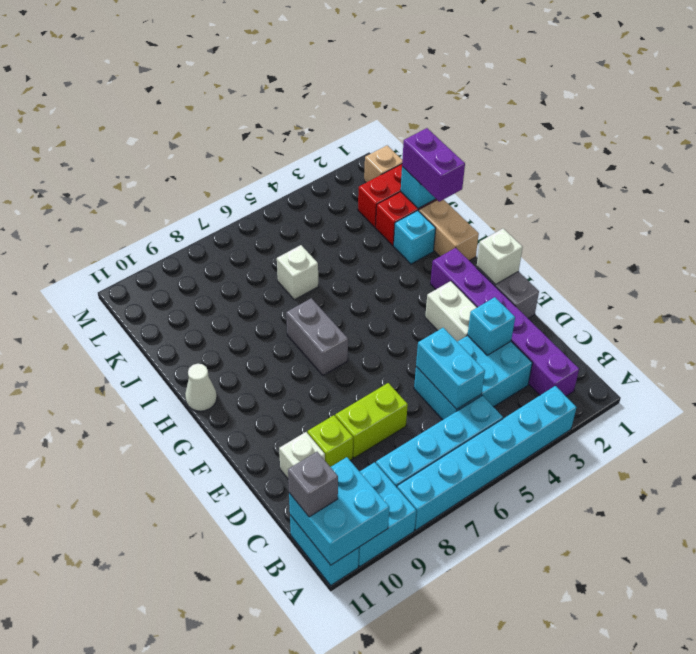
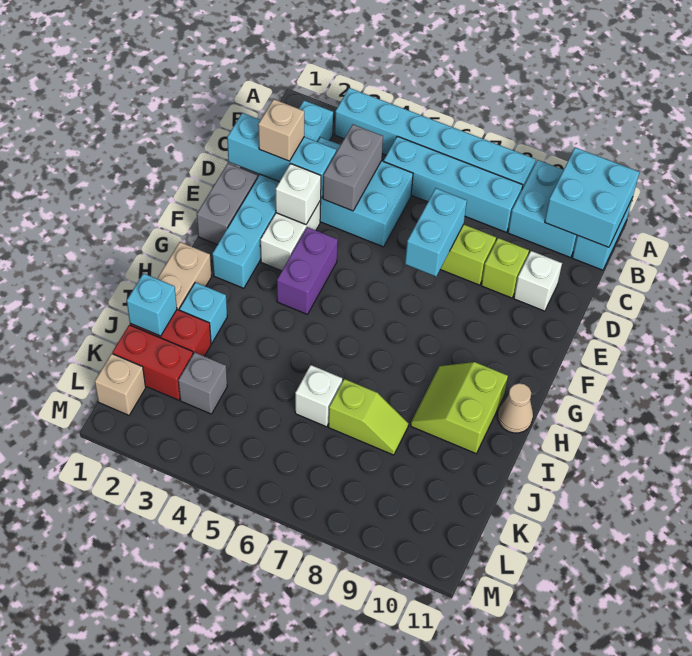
purple brick B2:G2 level 1 -> cyan brick B2:G2 level 1
grey brick B11 level 3 -> grey brick K3 level 1
cyan brick C5:D5 level 2 -> cyan brick D7:E7 level 2
none -> tan brick D2 level 3
cyan brick D3 level 2 -> cyan brick D1:D3 level 2
white brick F1 level 2 -> white brick E3 level 2
grey brick G7:H7 level 1 -> grey brick C4:D4 level 2
none -> lime slope H9:I10 level 1 top 10
white cone H11 level 1 -> tan cone H11 level 1
purple brick I1:J1 level 3 -> purple brick F4:G4 level 1
none -> lime slope J7:J8 level 1 top 7

